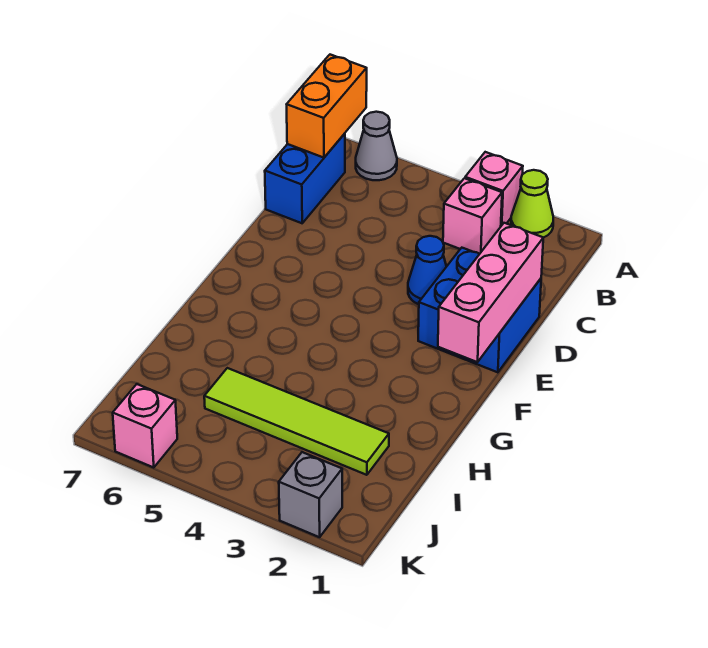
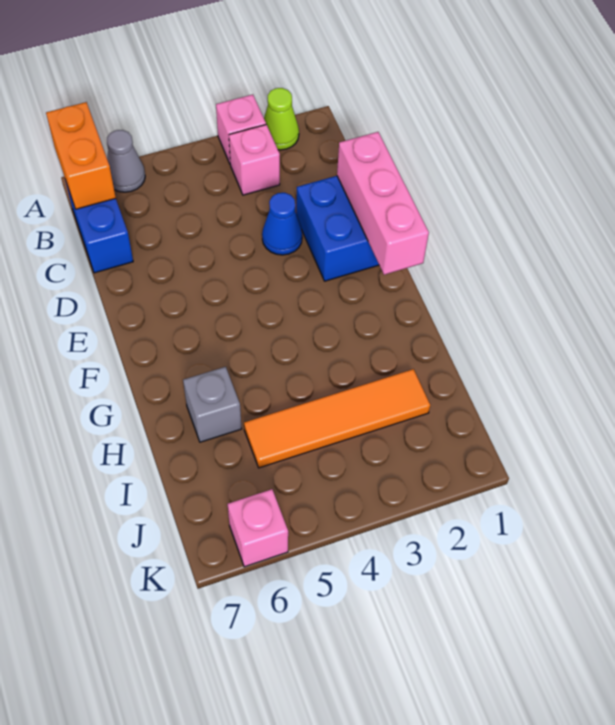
lime tile I2:I5 level 1 -> orange tile I2:I5 level 1
grey brick K2 level 1 -> grey brick H6 level 1

